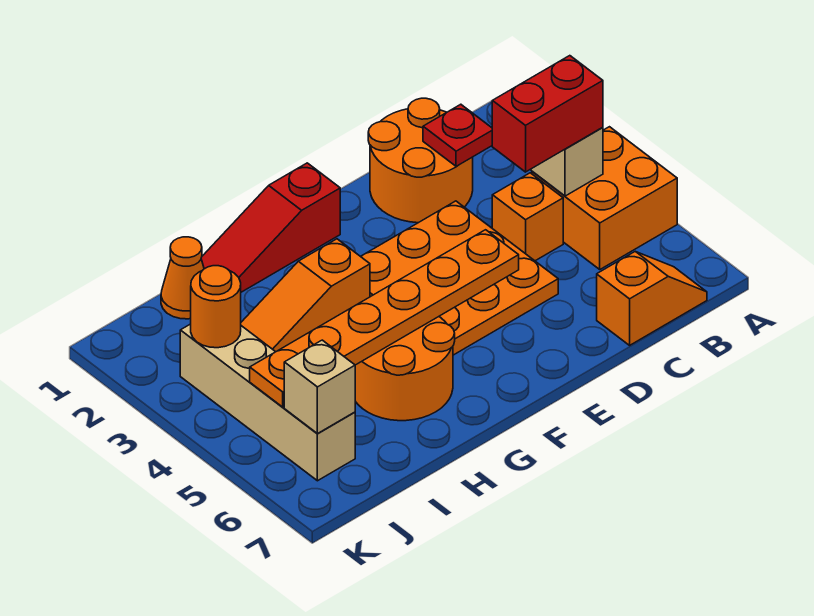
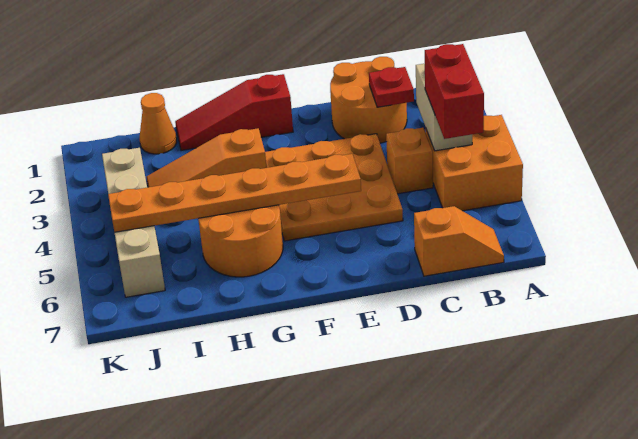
red brick B4:C4 level 3 -> red brick B4:B5 level 3
orange round brick J3 level 2 -> none
tan brick J6 level 2 -> none

